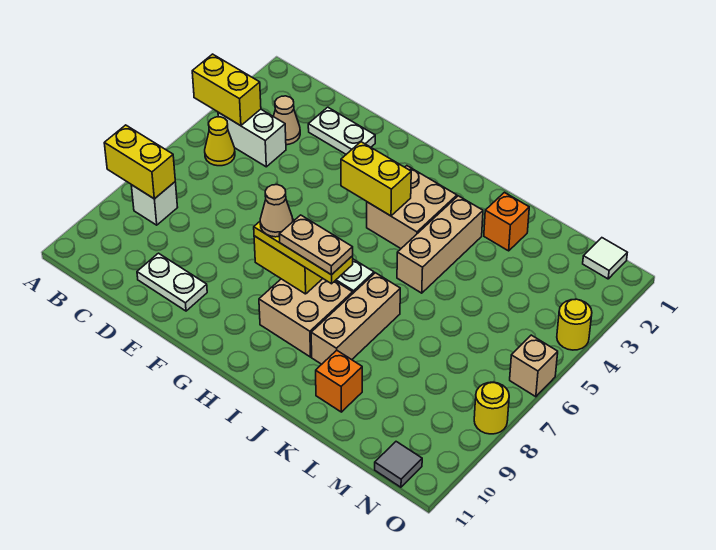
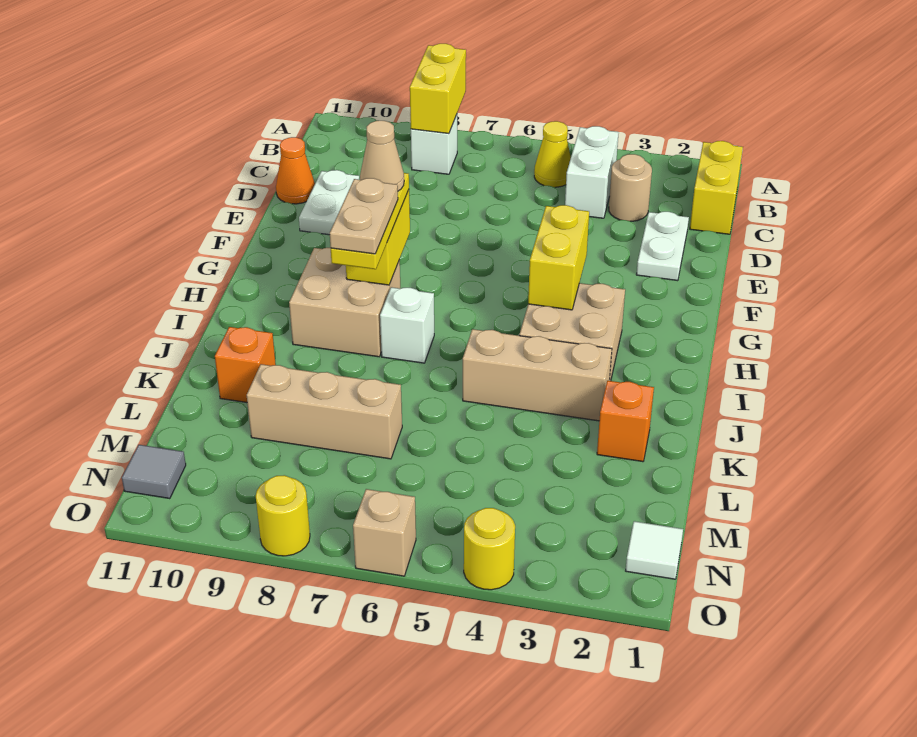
yellow brick A4:B4 level 2 -> yellow brick B1:C1 level 1
tan cone C3 level 1 -> tan round brick C3 level 1
none -> orange cone D11 level 1
tan brick J7:J9 level 1 -> tan brick L7:L9 level 1

